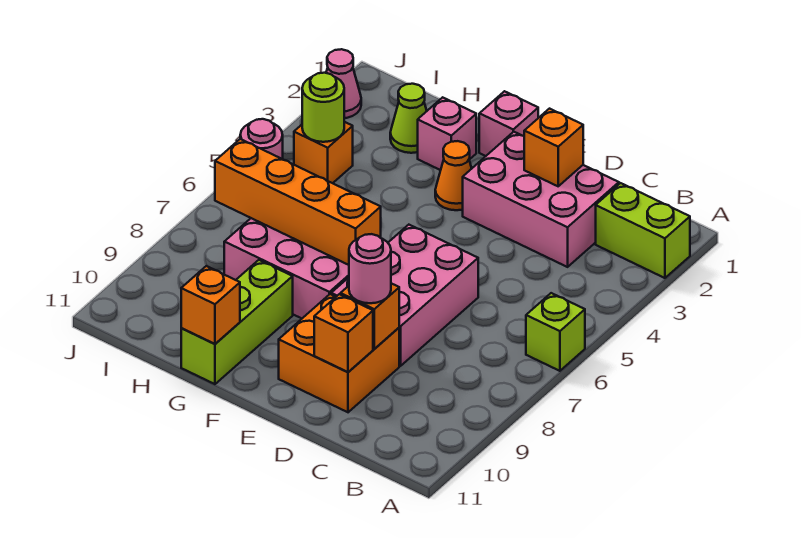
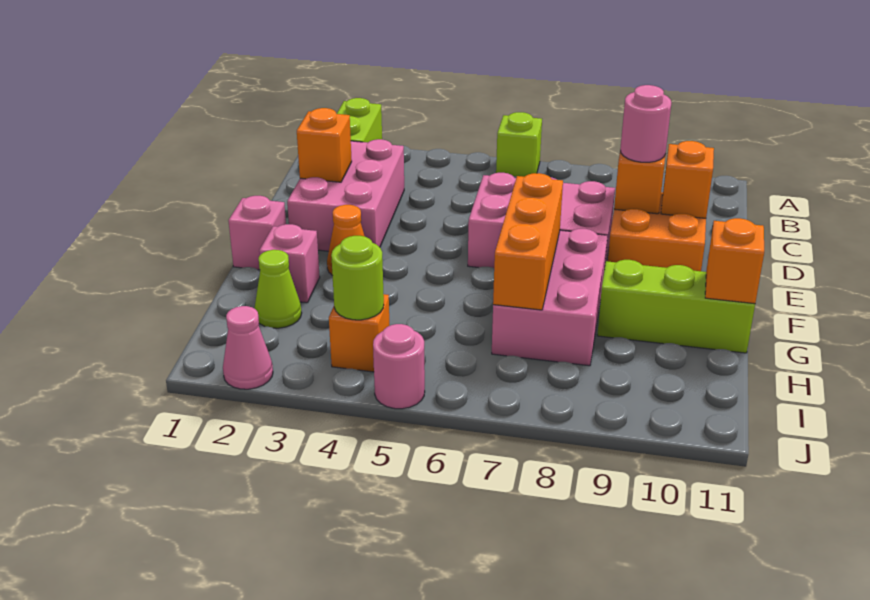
orange brick F7:I7 level 2 -> orange brick F7:H7 level 2

